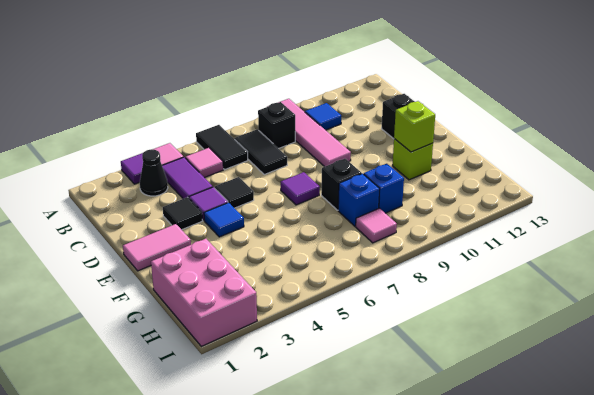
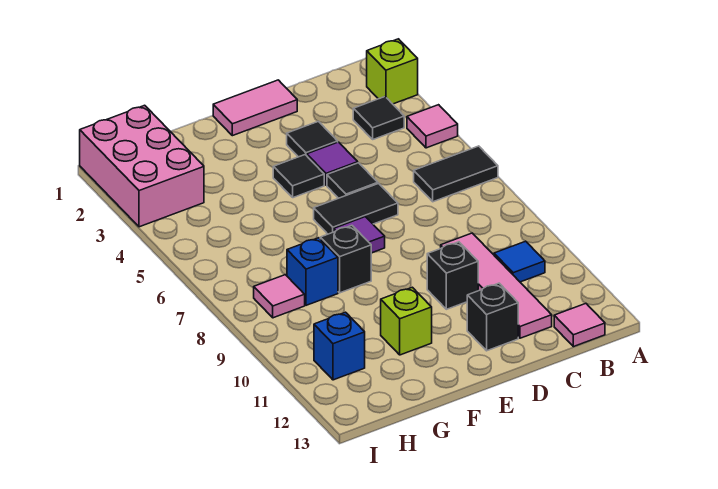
purple tile A3 level 1 -> none
pink tile A9:D9 level 1 -> pink tile C9:C12 level 1
black cone B3 level 1 -> black tile B3 level 1
purple tile B4:C4 level 1 -> none
pink tile B5 level 1 -> pink tile B13 level 1
black tile B7:C7 level 1 -> black tile D6:E6 level 1
black brick B8 level 1 -> black brick D10 level 1
pink tile E1:E2 level 1 -> pink tile D1:E1 level 1
blue tile E4 level 1 -> black tile E4 level 1
lime brick F11 level 2 -> lime brick A2 level 1
pink brick G1:I2 level 1 -> pink brick H1:I3 level 1
blue brick G9 level 1 -> blue brick H11 level 1

